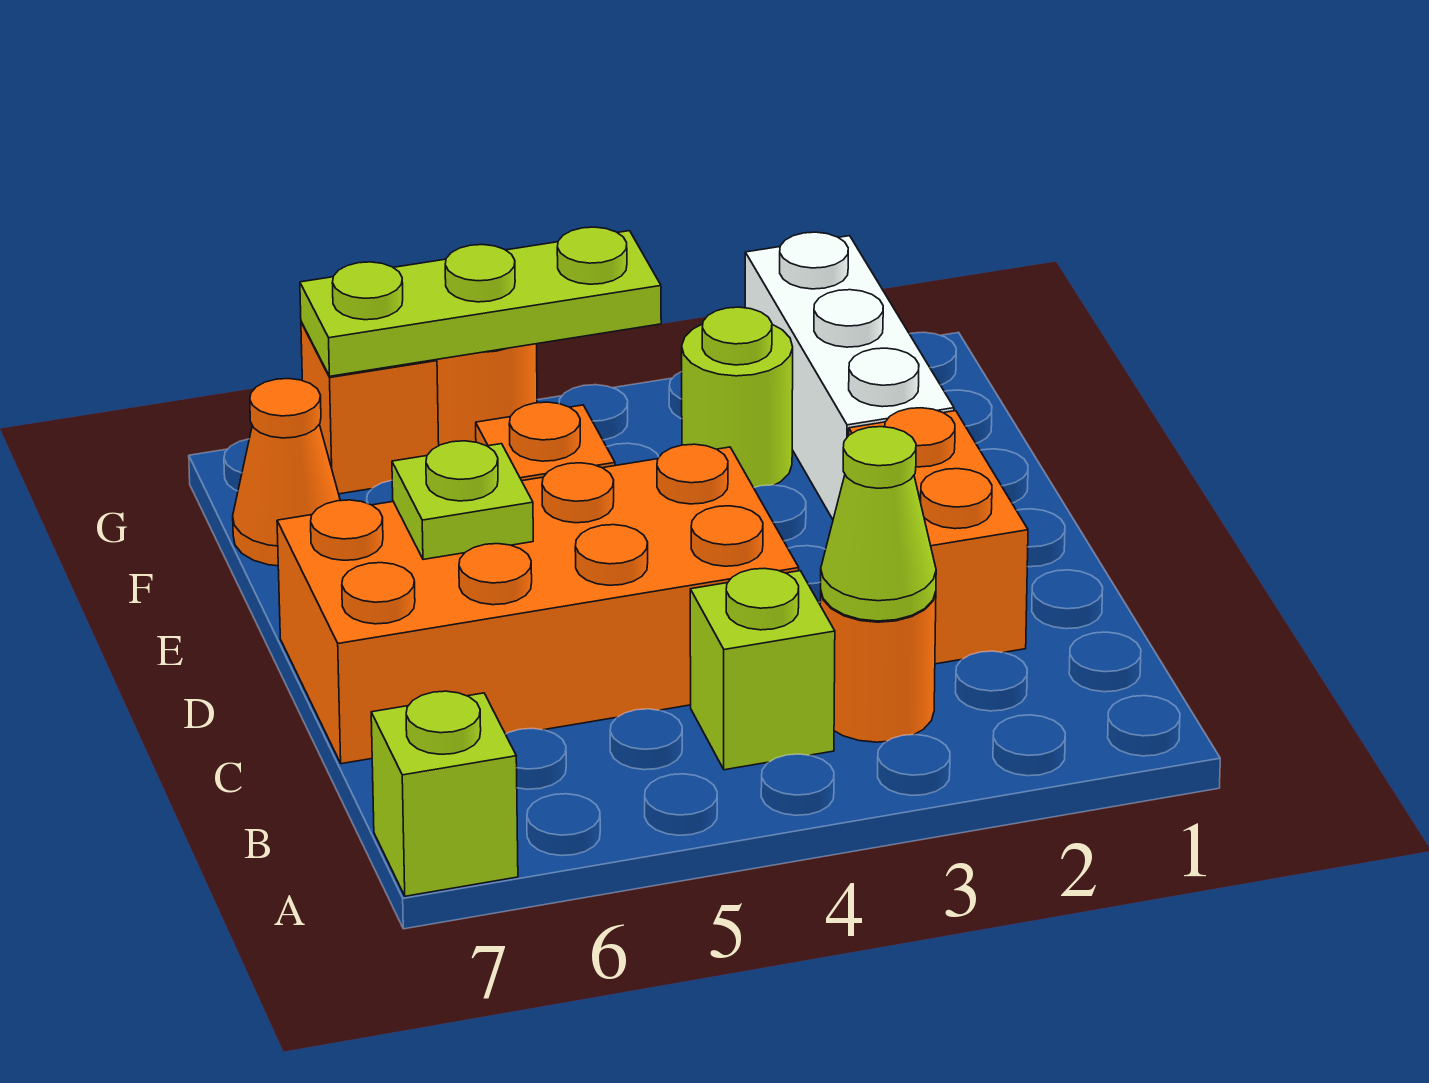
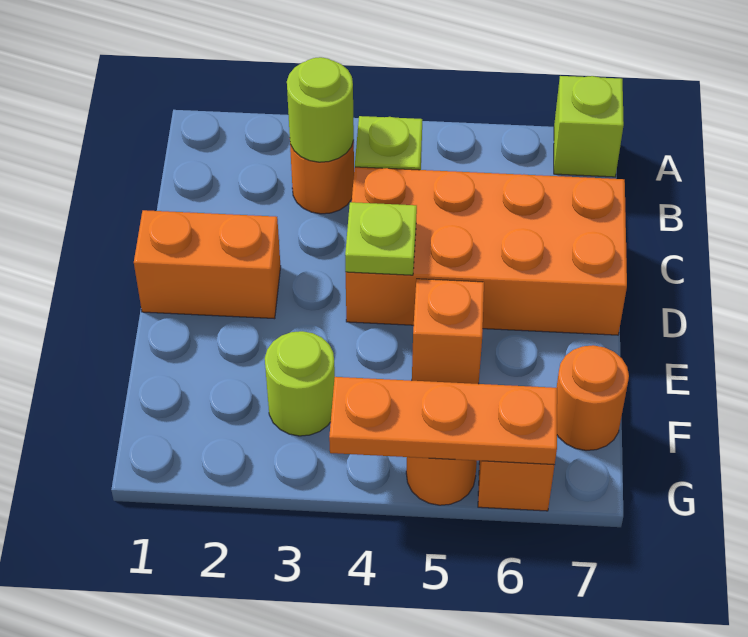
lime cone B3 level 2 -> lime round brick B3 level 2
orange brick C2:D2 level 1 -> orange brick D1:D2 level 1
lime plate D6 level 2 -> lime plate D4 level 2
white brick E2:G2 level 1 -> none
orange cone F7 level 1 -> orange round brick F7 level 1
lime plate G4:G6 level 2 -> orange plate G4:G6 level 2

